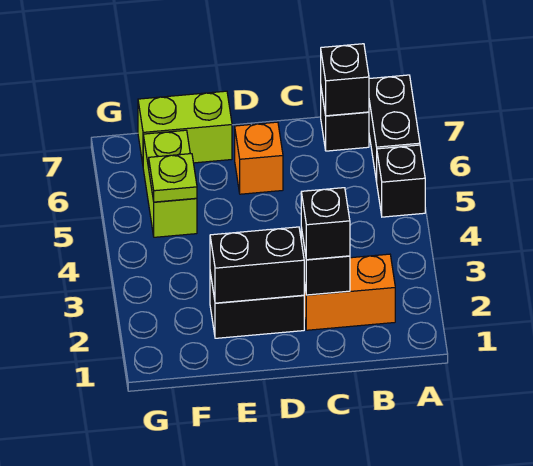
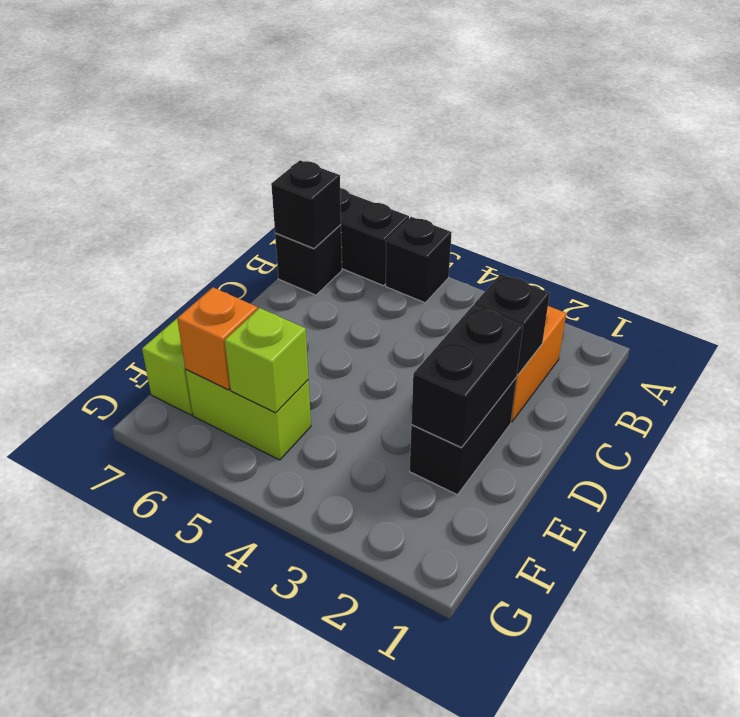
black brick C2 level 3 -> none
orange brick D6 level 1 -> orange brick F6 level 2
lime plate F5 level 2 -> lime brick F5 level 2

